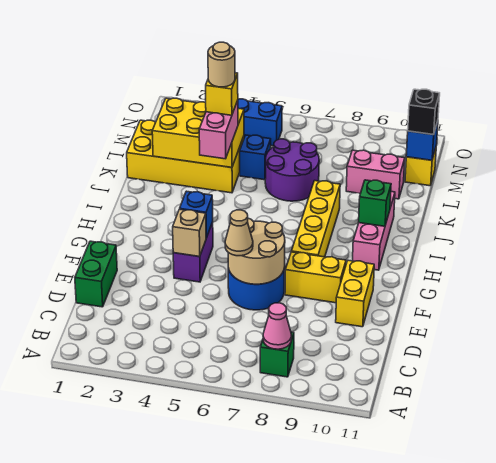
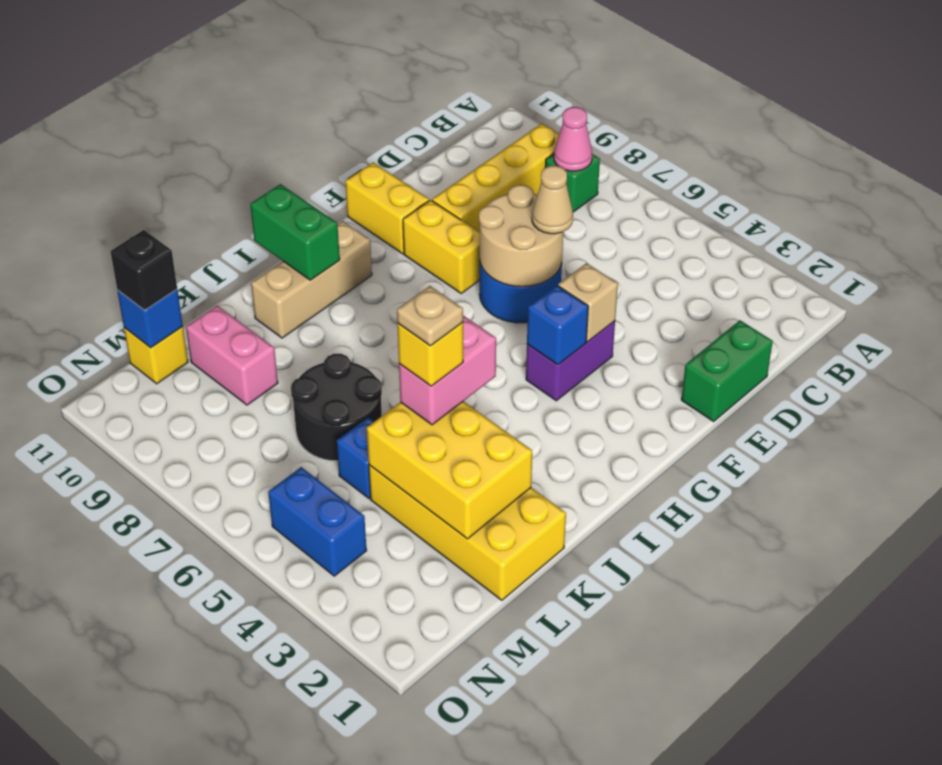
yellow brick E10:F10 level 1 -> yellow brick F10:F11 level 1
yellow brick G8:J8 level 1 -> yellow brick B9:E9 level 1
pink brick H10:J10 level 1 -> tan brick H10:J10 level 1
green brick I10 level 2 -> green brick I10:I11 level 2
tan round brick K4 level 5 -> tan plate K4 level 5
purple round brick K6:L7 level 1 -> black round brick K6:L7 level 1

